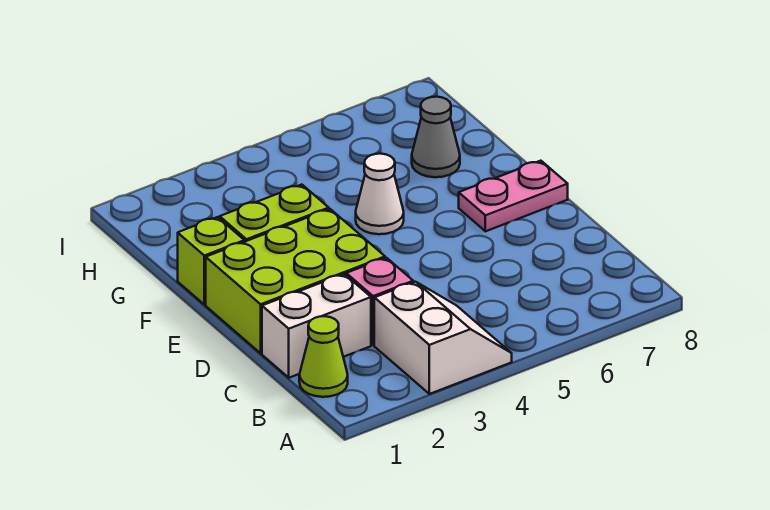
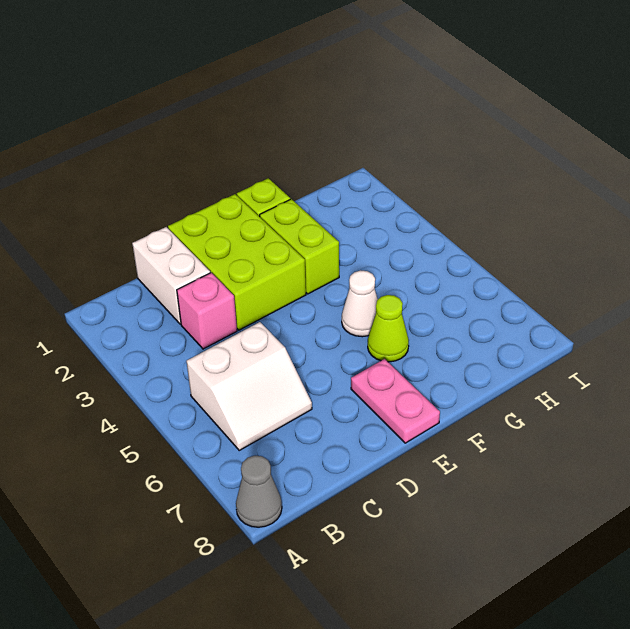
white slope A3:B4 level 1 top 3 -> white slope B5:C6 level 1 top 5
lime cone B1 level 1 -> lime cone F6 level 1
grey cone G7 level 1 -> grey cone A8 level 1

